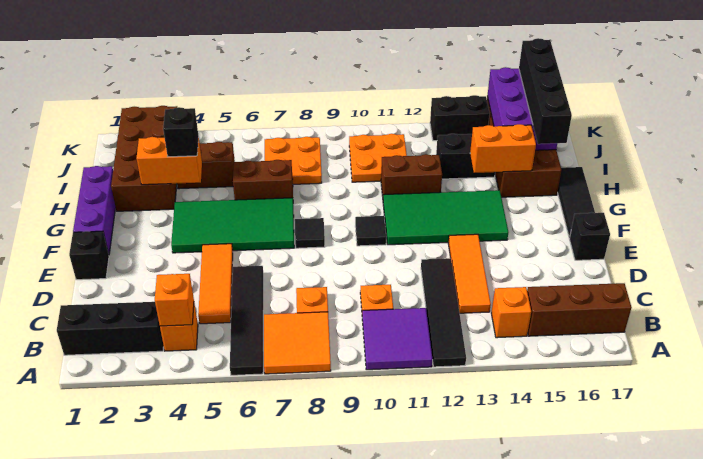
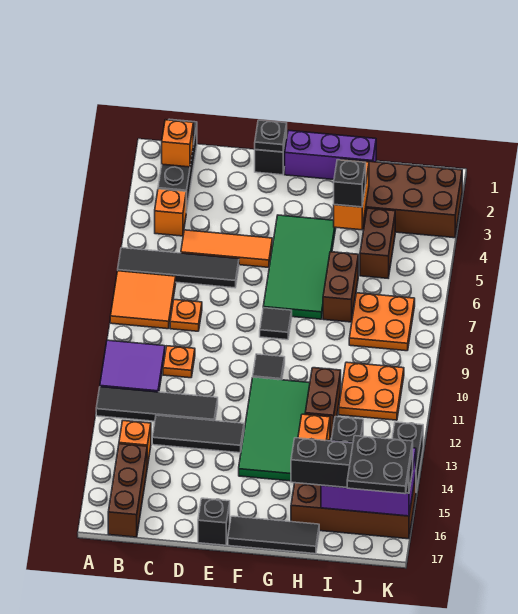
orange brick B4 level 2 -> orange brick B2 level 2
orange tile C13:E13 level 1 -> black tile C13:E13 level 1
none -> black plate E1 level 2
none -> black plate J16:K17 level 4

